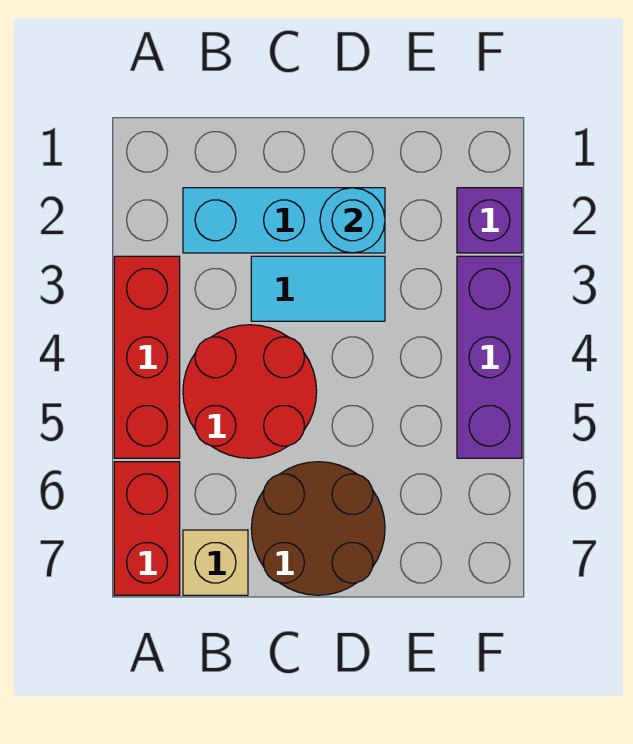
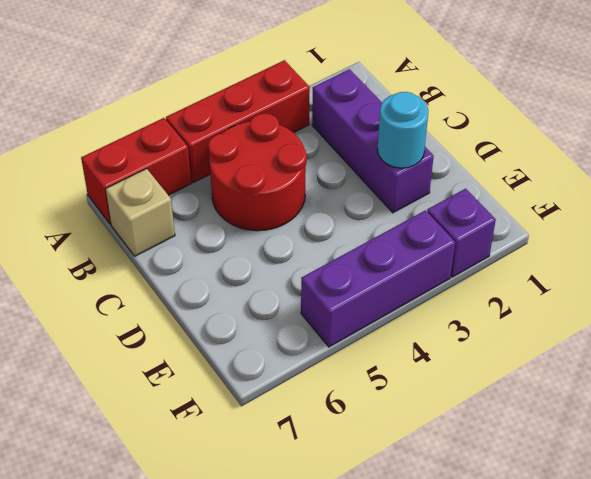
cyan brick B2:D2 level 1 -> purple brick B2:D2 level 1
cyan tile C3:D3 level 1 -> none
brown round brick C6:D7 level 1 -> none

